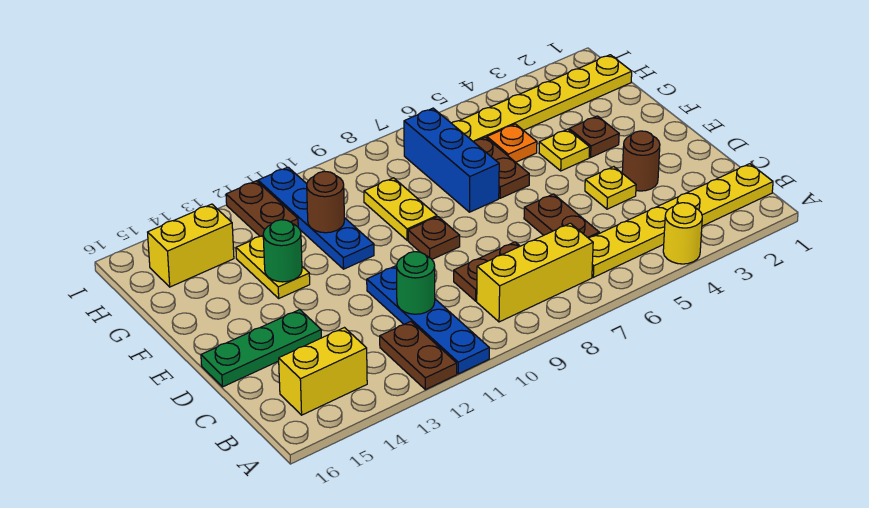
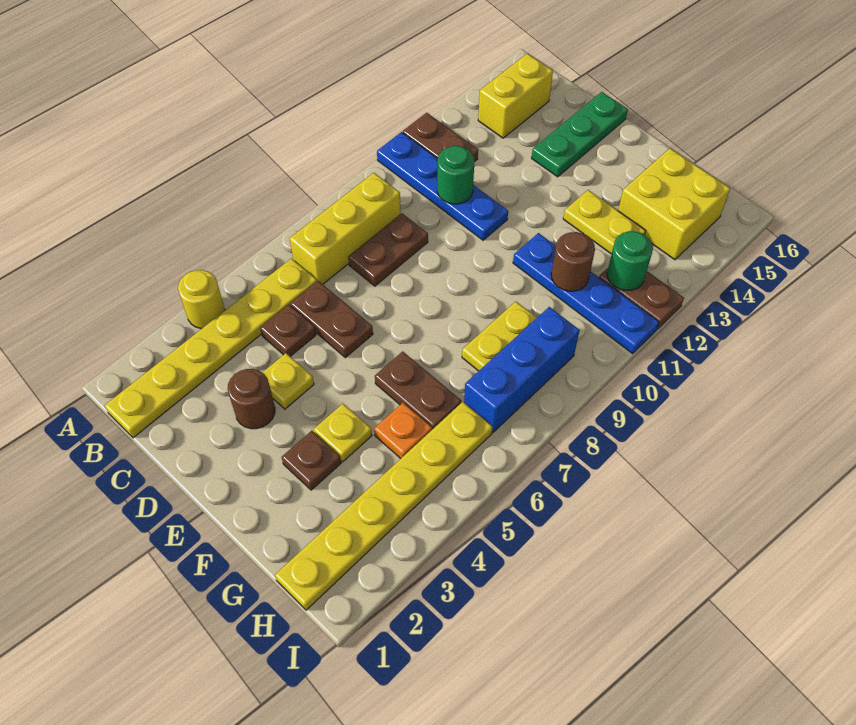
brown plate E9 level 1 -> brown plate C5 level 1
blue brick F7:H7 level 1 -> blue brick H7:H9 level 1
yellow plate F9:G9 level 1 -> yellow plate G8:G9 level 1
green round brick F13 level 2 -> green round brick H12 level 2
yellow brick H14:H15 level 1 -> yellow brick G14:H15 level 1

